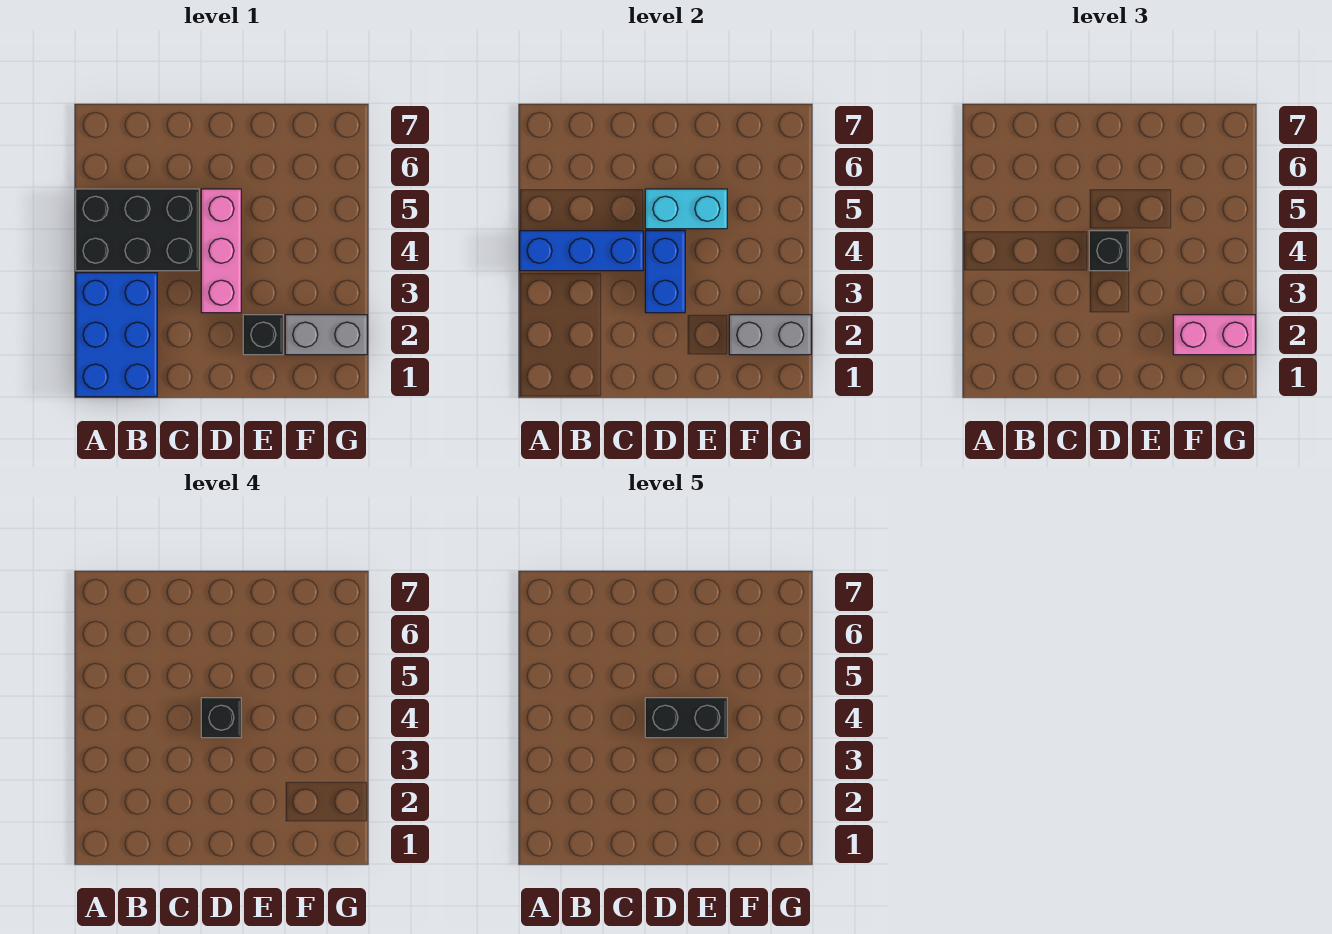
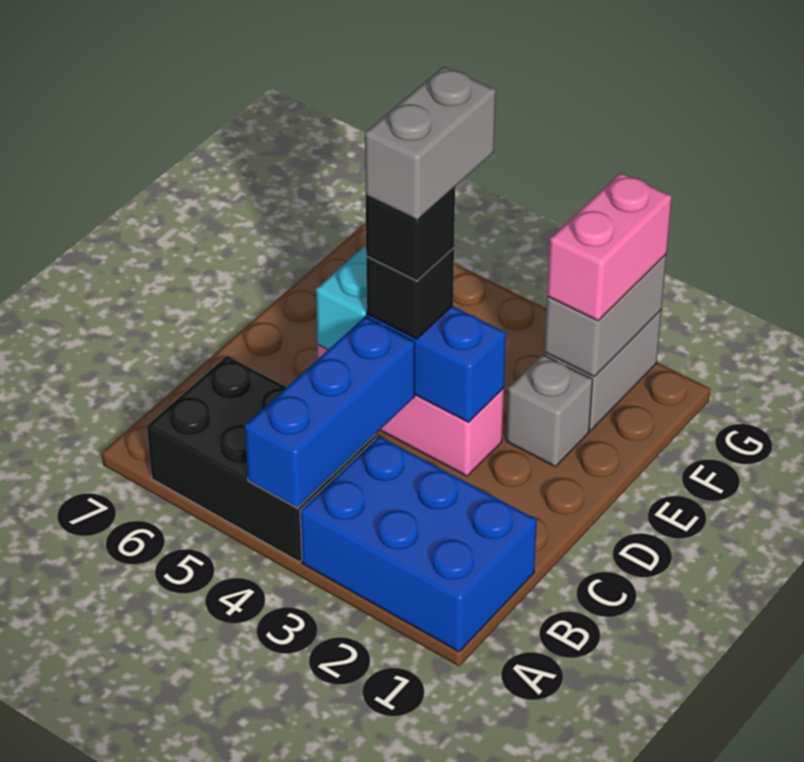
black brick A4:C5 level 1 -> black brick A4:B6 level 1
black brick D4:E4 level 5 -> grey brick D4:E4 level 5
black brick E2 level 1 -> grey brick E2 level 1

